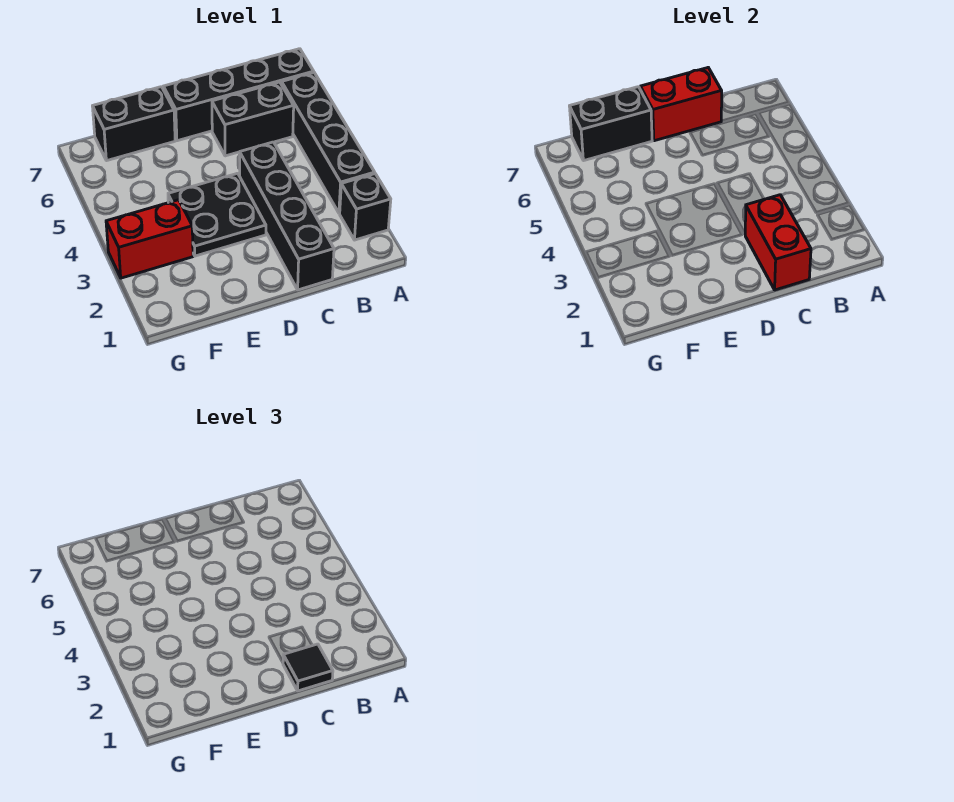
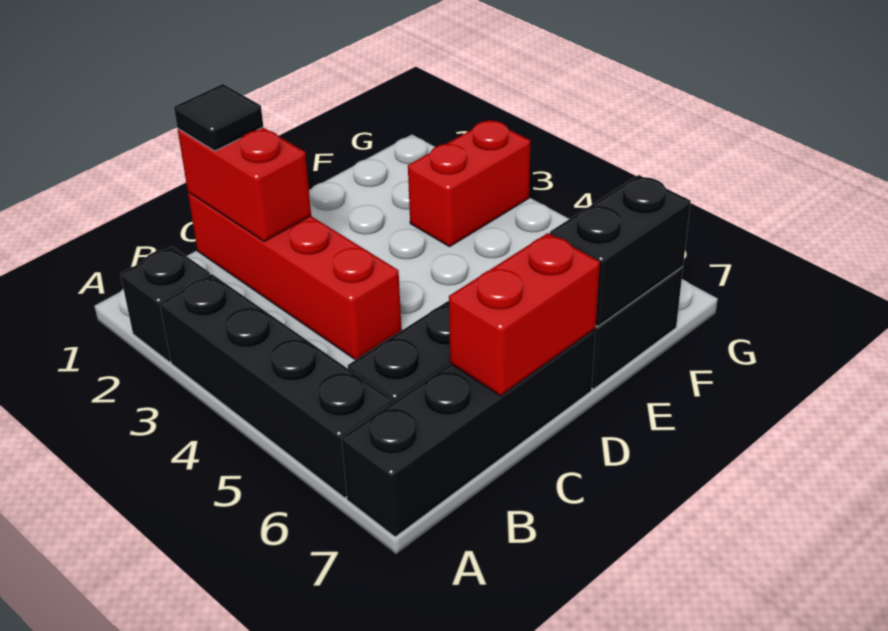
black brick C1:C4 level 1 -> red brick C1:C4 level 1
black plate D3:E4 level 1 -> none

